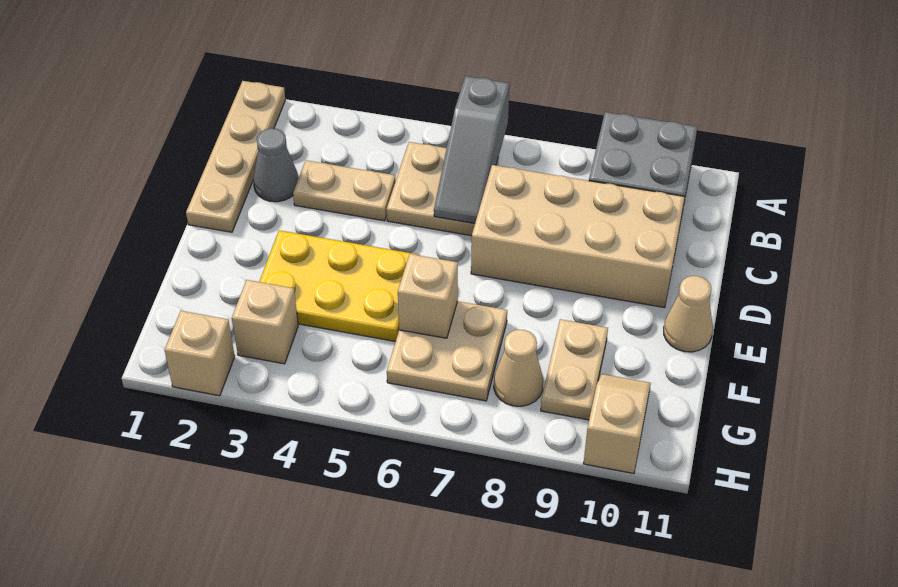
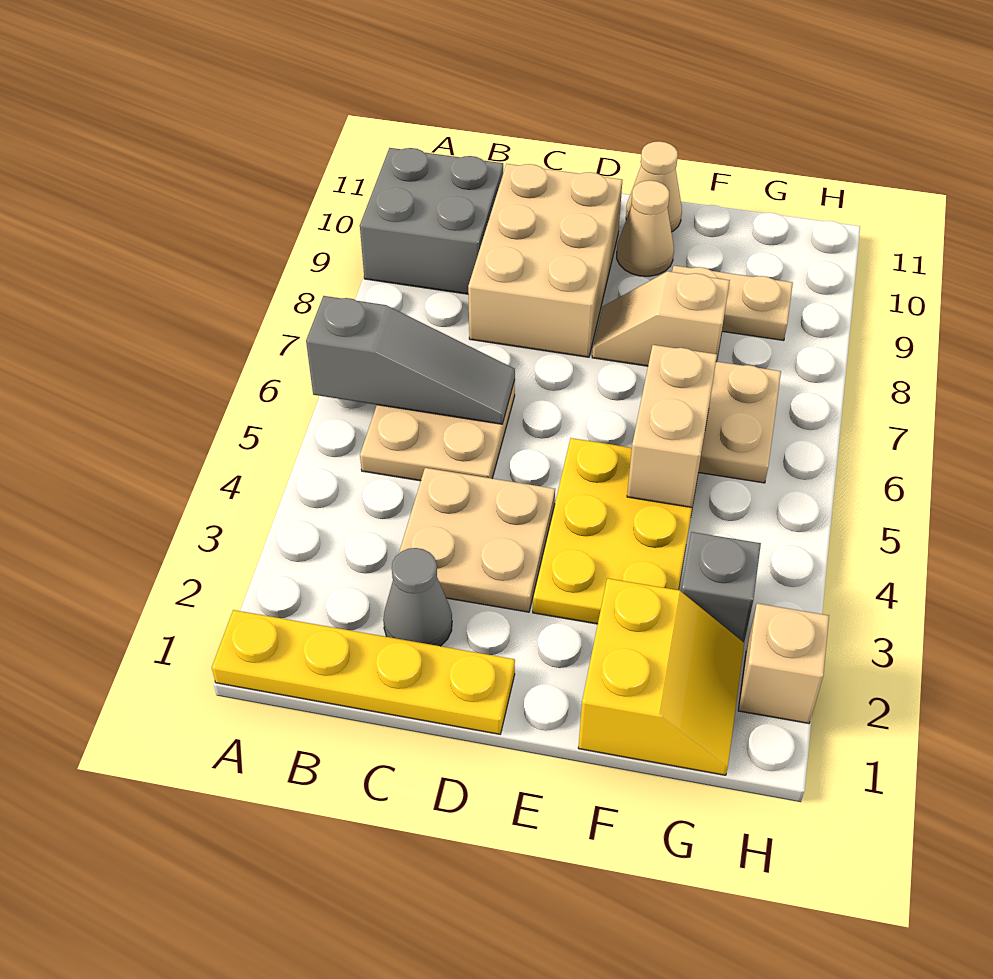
tan plate A1:D1 level 1 -> yellow plate A1:D1 level 1
tan plate C3:C4 level 1 -> tan plate C3:D4 level 1
tan brick C7:D10 level 1 -> tan brick C8:D10 level 1
none -> yellow slope F1:G2 level 1 top F
tan brick F6 level 2 -> tan brick F5:F6 level 2
tan brick G3 level 1 -> grey brick G3 level 1
tan cone G8 level 1 -> tan cone E10 level 1
tan slope G10:H10 level 1 top H -> tan slope E8:F8 level 1 top F

